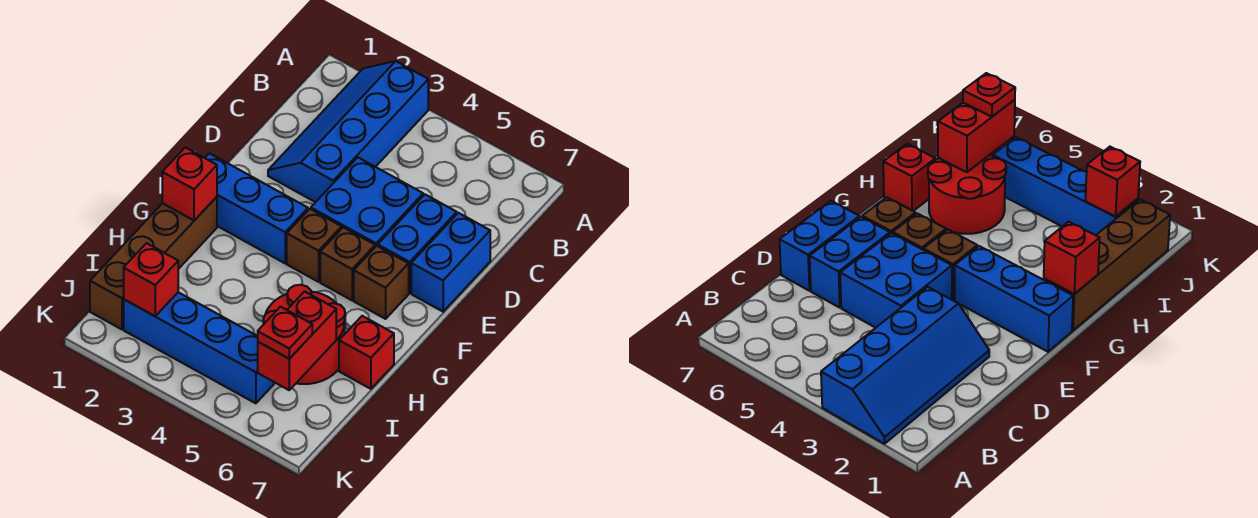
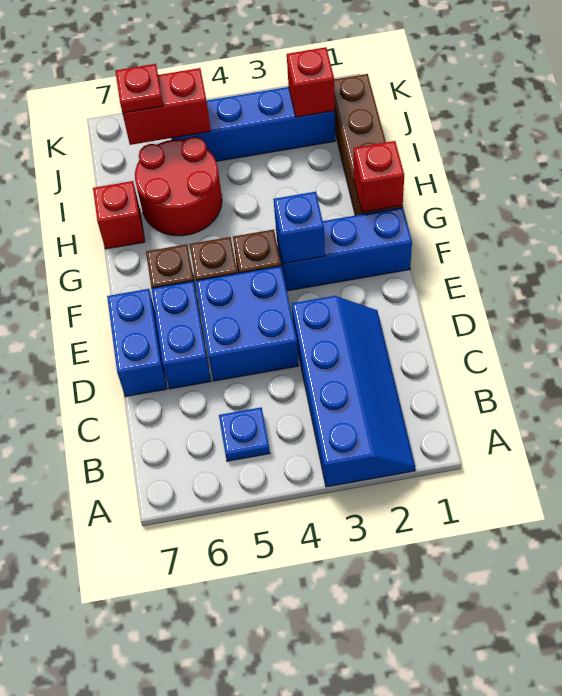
none -> blue plate B5 level 1
none -> blue brick F3 level 2
red brick I6:J6 level 2 -> red brick J5:J6 level 2

